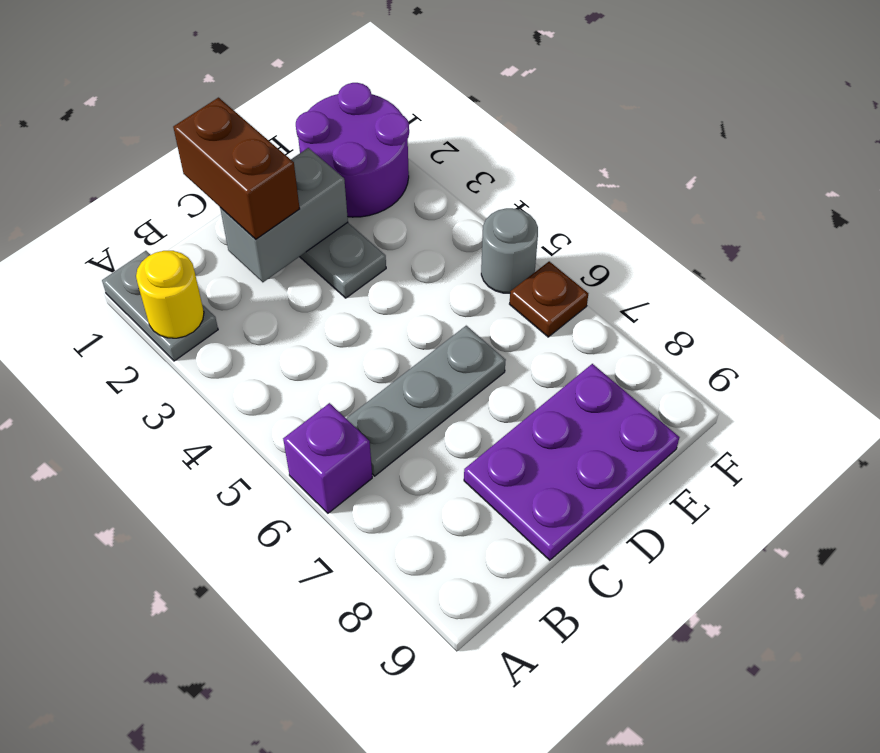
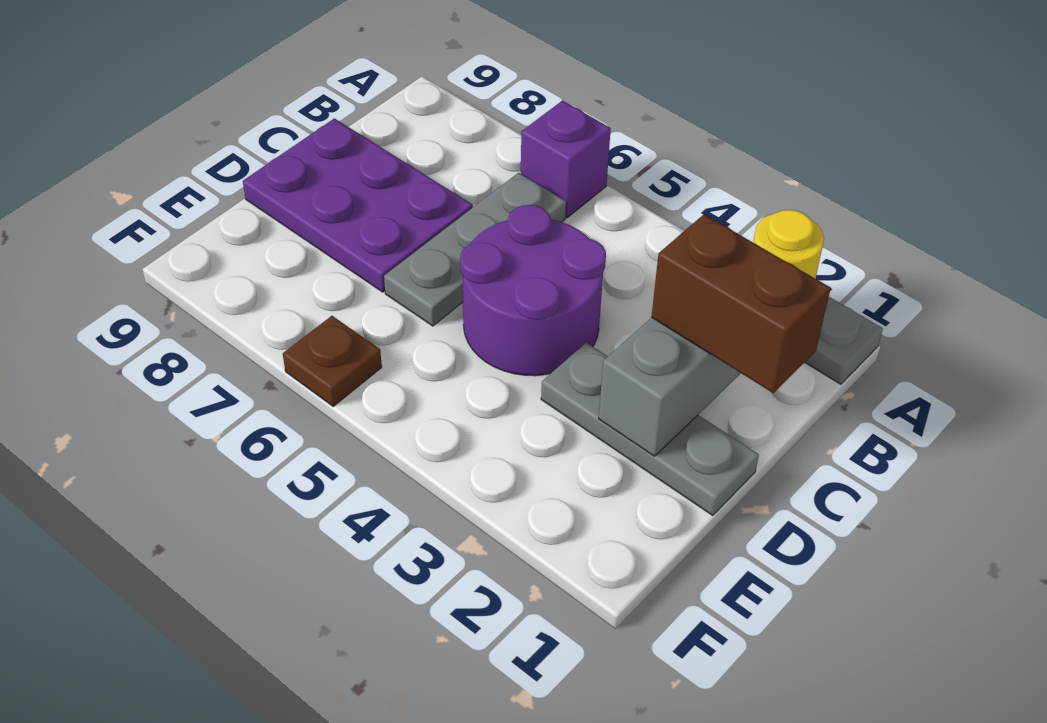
purple plate C8:E9 level 1 -> purple plate C7:D9 level 1
purple round brick E1:F2 level 1 -> purple round brick C4:D5 level 1
grey round brick F5 level 1 -> none

